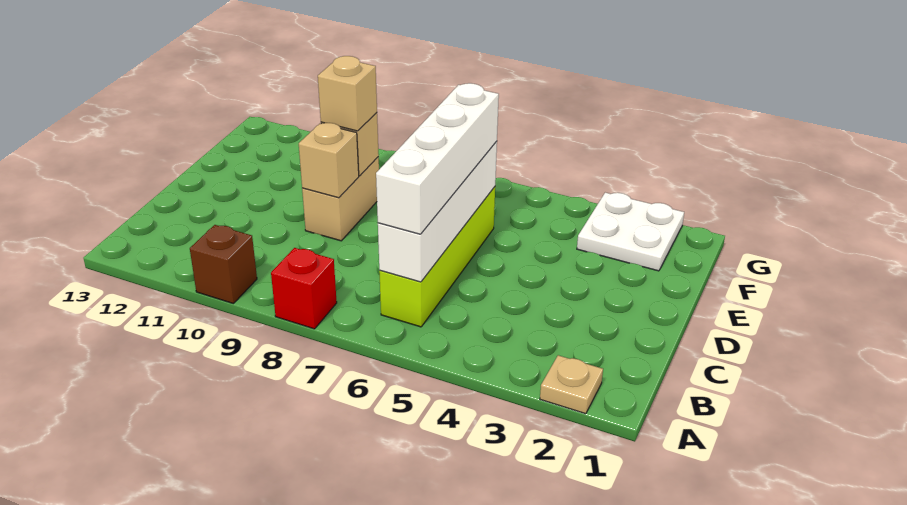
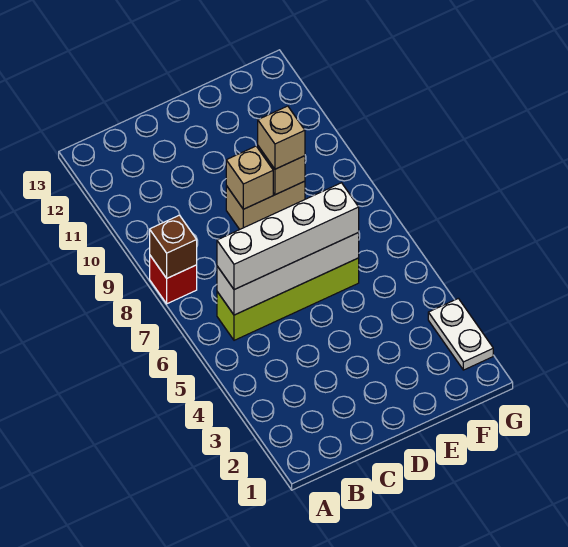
tan plate A2 level 1 -> none
brown brick A10 level 1 -> brown brick A8 level 2
white plate F2:G3 level 1 -> white plate G2:G3 level 1

